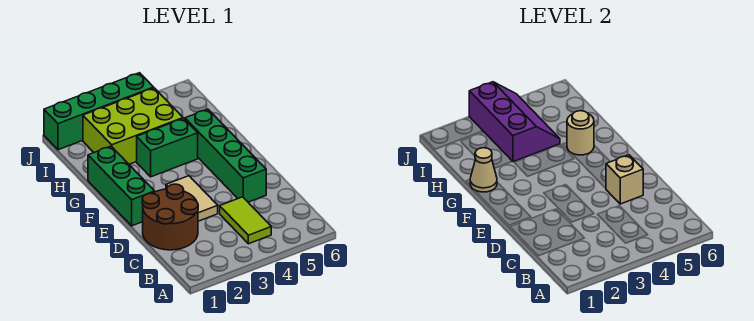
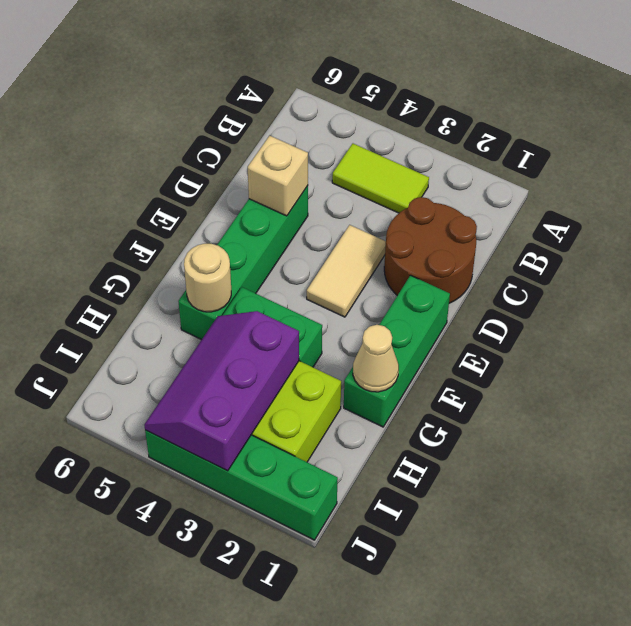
lime tile B4:C4 level 1 -> lime tile B3:B4 level 1

